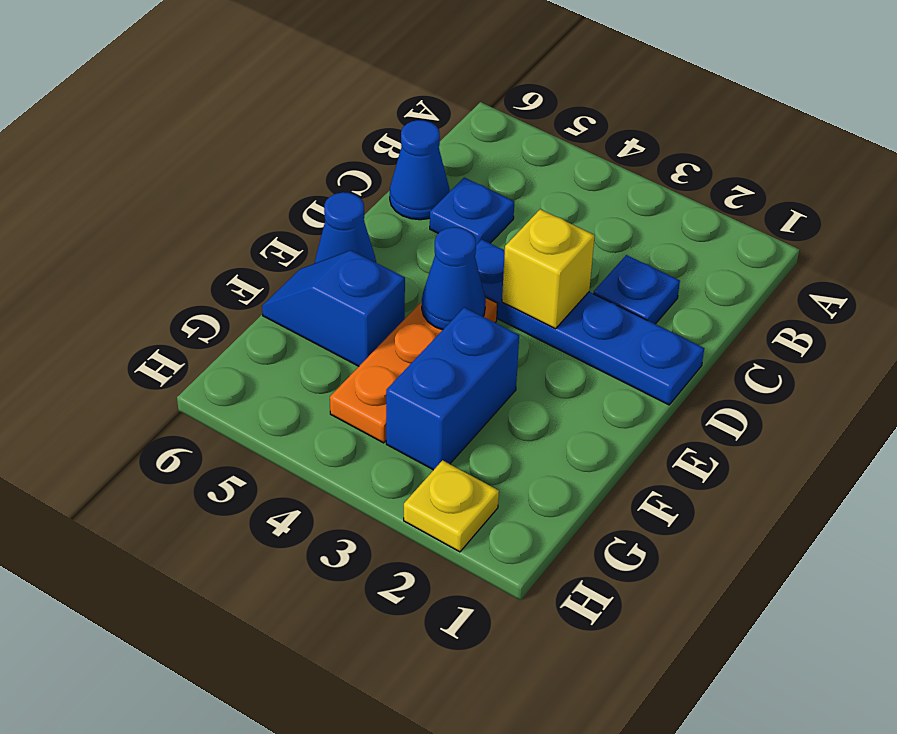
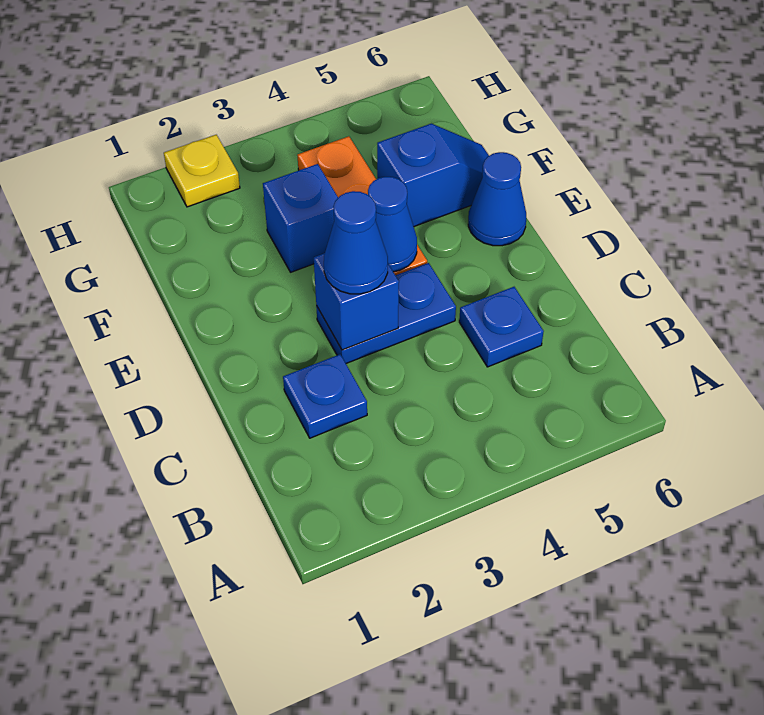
blue cone C6 level 1 -> blue cone D3 level 3
blue plate D1:D4 level 1 -> blue plate D3:D4 level 1
yellow brick D3 level 2 -> blue brick D3 level 2
blue brick F3:G3 level 1 -> blue brick F3 level 1

